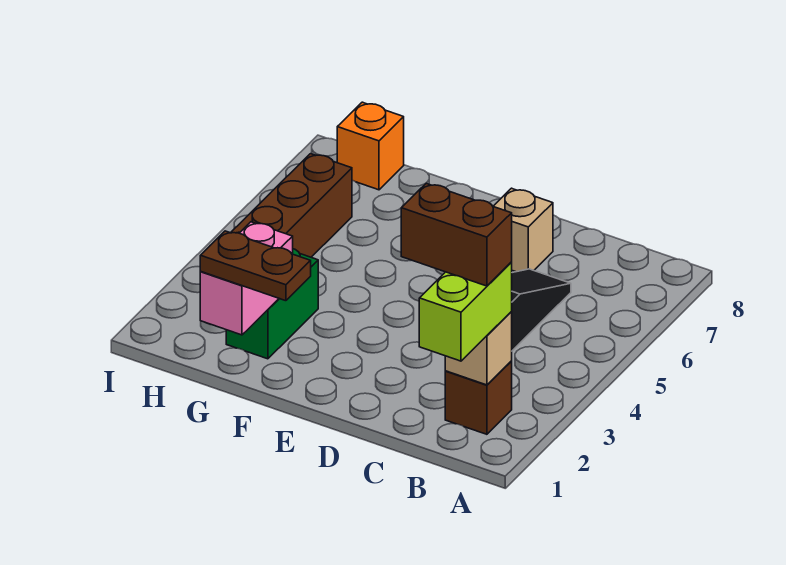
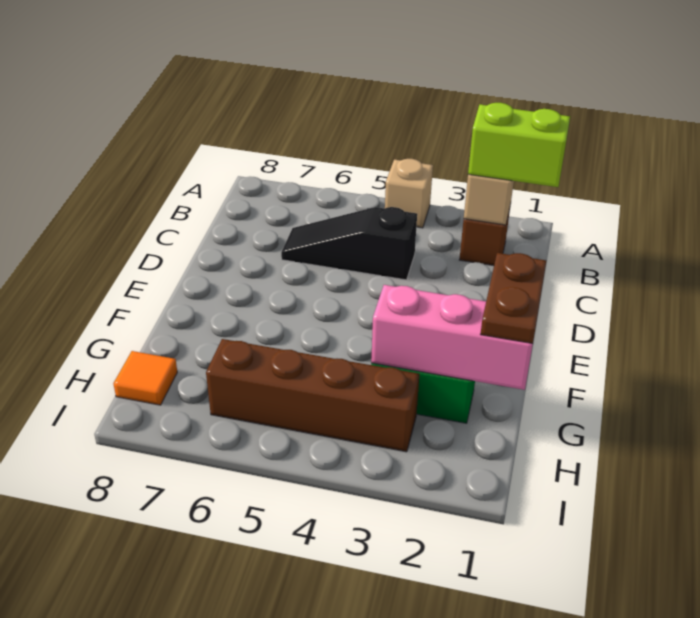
brown brick B2:C2 level 4 -> none
tan brick D7 level 1 -> tan brick A4 level 1
pink brick G1:G2 level 2 -> pink brick G1:G3 level 2
orange brick H8 level 1 -> orange tile H8 level 1

